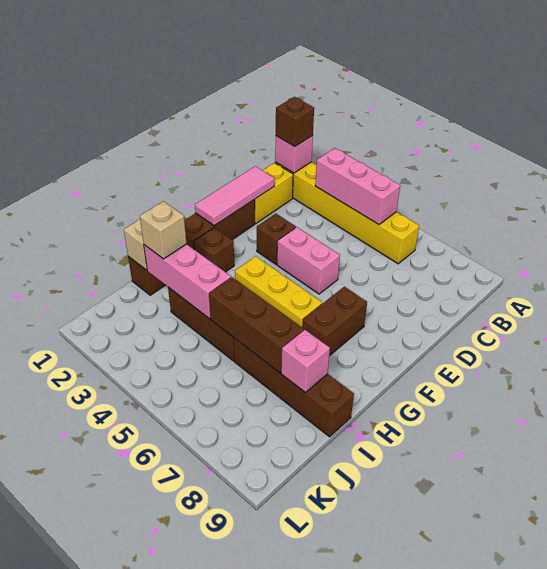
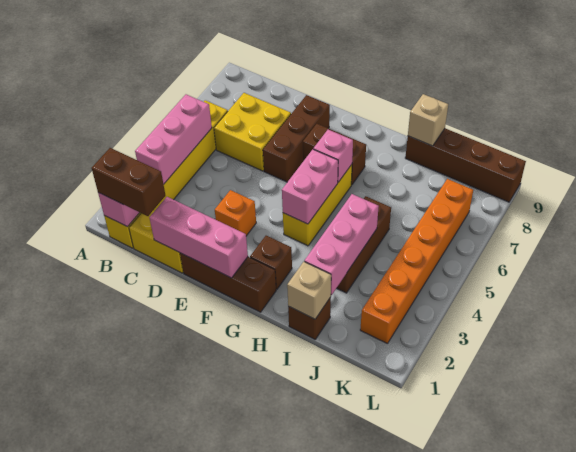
brown brick B1 level 3 -> brown brick B1:C1 level 3
none -> yellow brick C6:D7 level 1
pink tile D1:F1 level 2 -> pink brick D1:F1 level 2
brown brick E3 level 1 -> orange brick E3 level 1
pink brick E4:E5 level 1 -> pink brick G4:G5 level 2
tan brick I2 level 3 -> tan brick I9 level 2
brown brick I5:I7 level 2 -> brown brick E6:E8 level 1
brown brick I6:I9 level 1 -> brown brick I9:L9 level 1
pink brick I8 level 2 -> pink brick G6 level 2
none -> orange brick K2:K7 level 1

